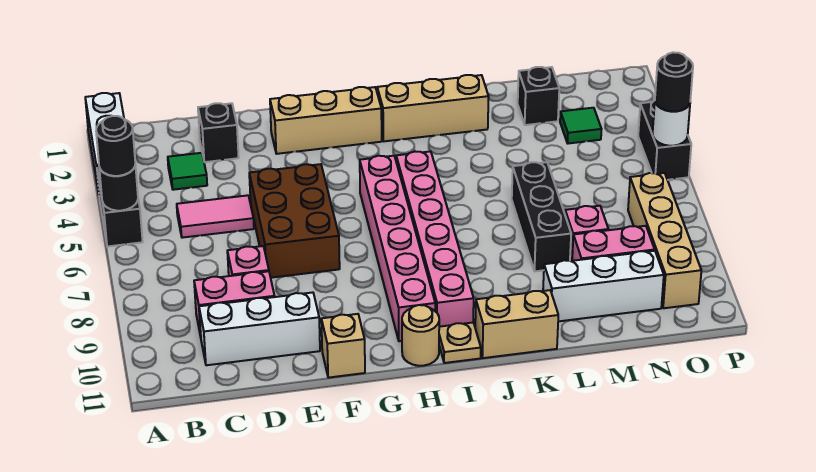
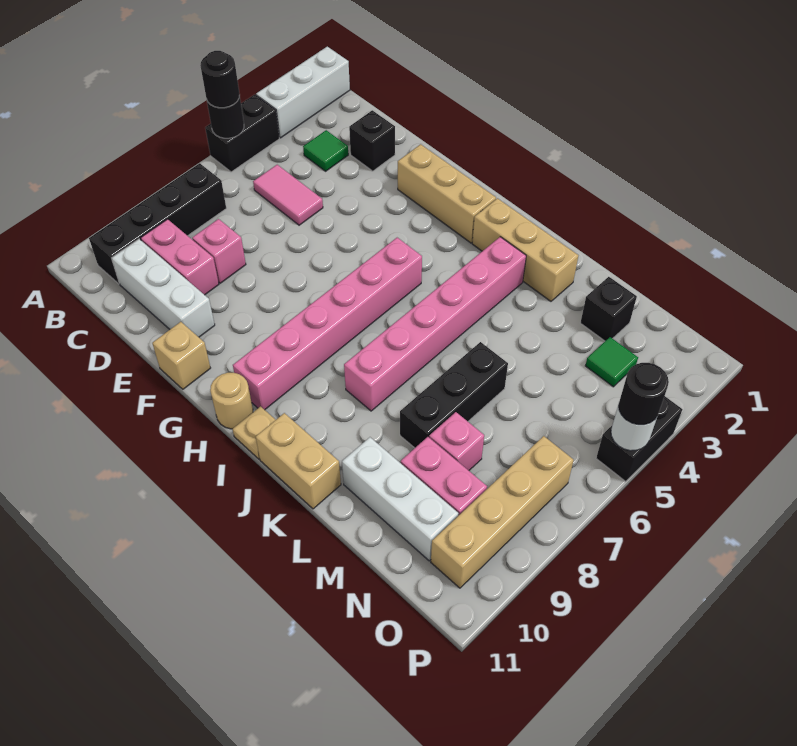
none -> black brick B7:B10 level 1
brown brick E5:F7 level 1 -> none
pink brick I5:I10 level 1 -> pink brick J3:J8 level 1

